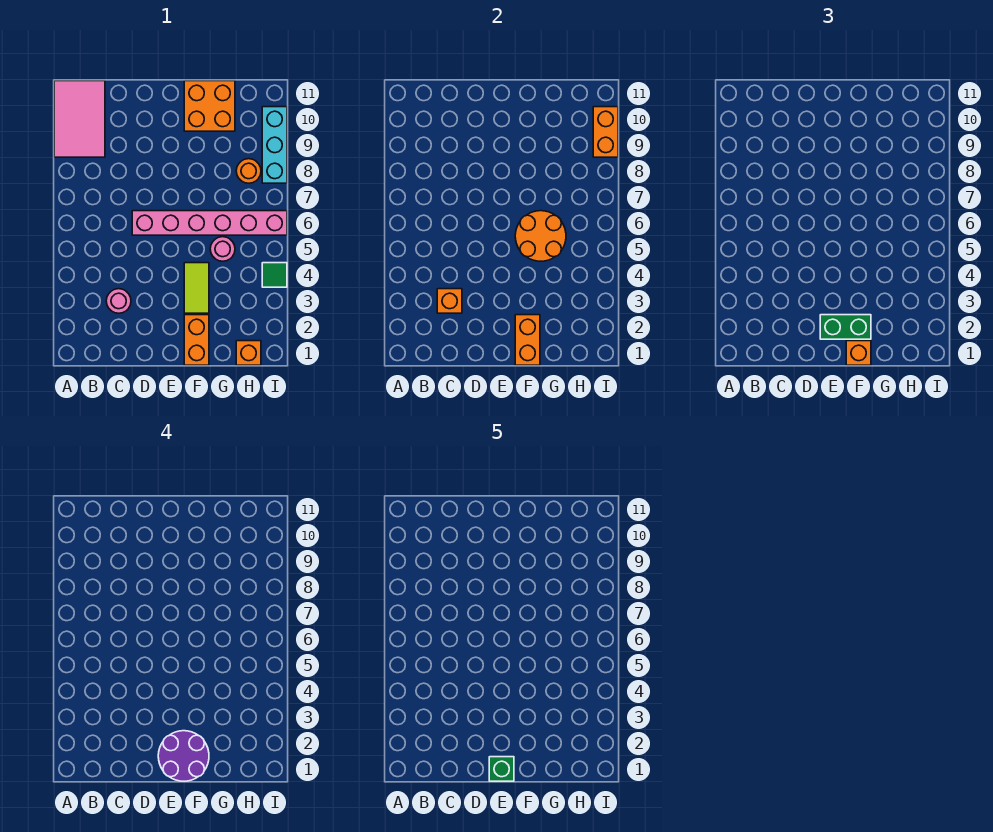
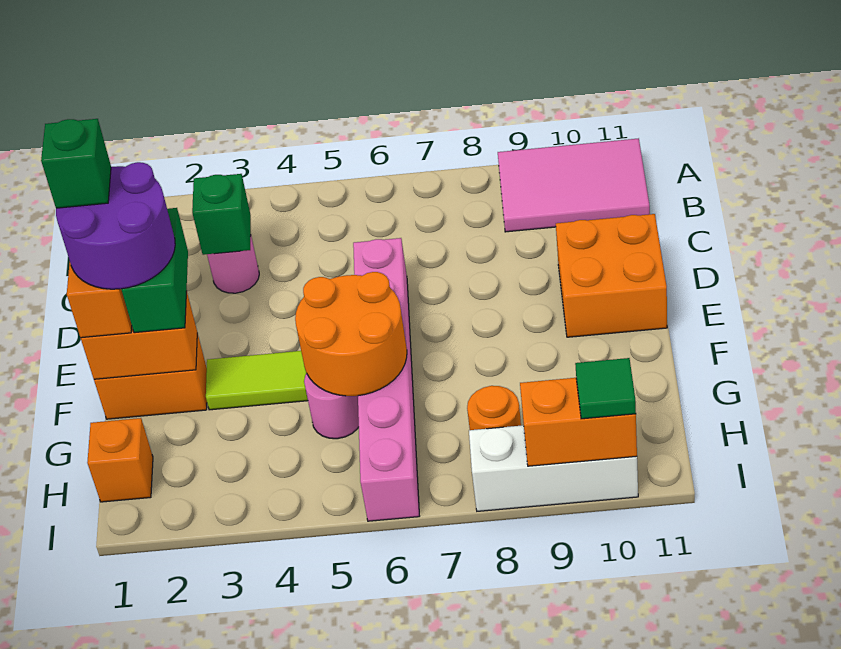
orange brick C3 level 2 -> green brick C3 level 2
orange brick F10:G11 level 1 -> orange brick D10:E11 level 1
green tile I4 level 1 -> green tile I10 level 3
cyan brick I8:I10 level 1 -> white brick I8:I10 level 1

